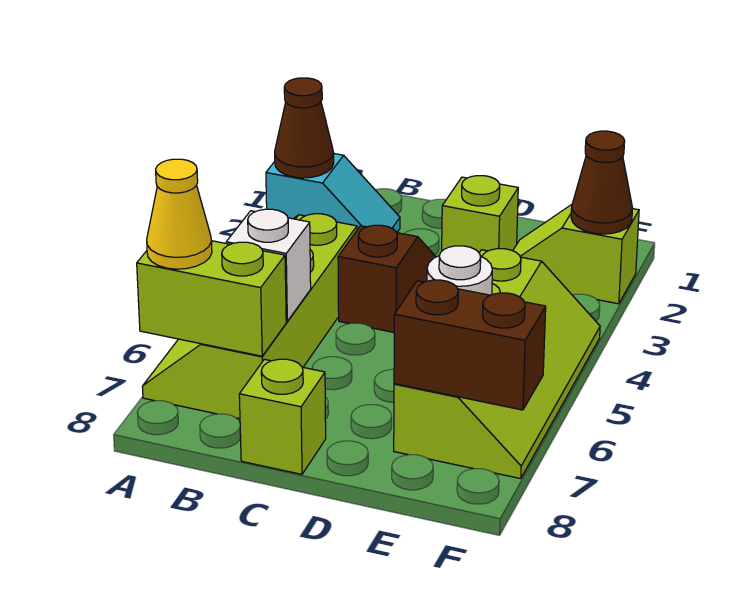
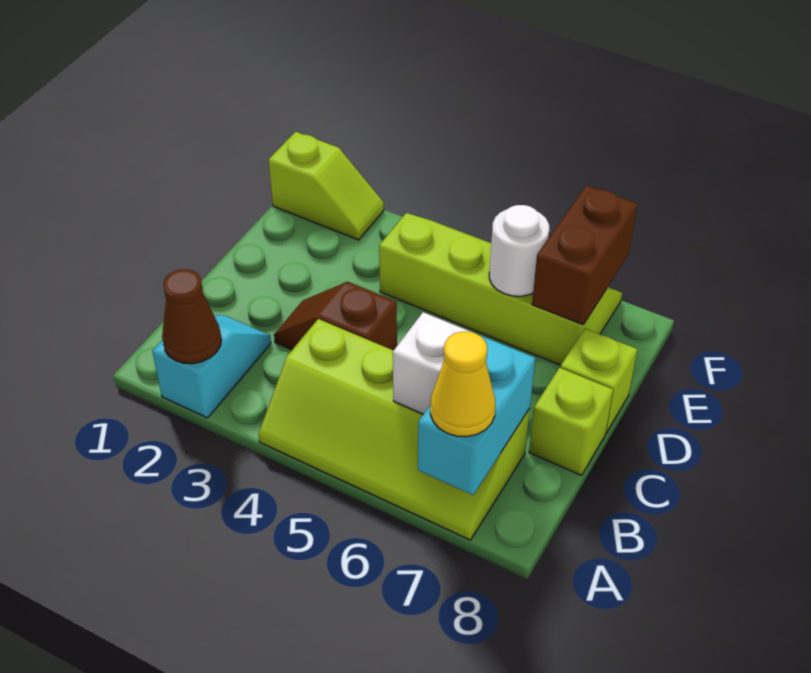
lime brick A7:B7 level 2 -> cyan brick A7:B7 level 2
lime brick D2 level 1 -> lime brick D8 level 1
lime slope E2:F2 level 1 top F -> lime slope F1:F2 level 1 top 1
brown cone F2 level 2 -> none

